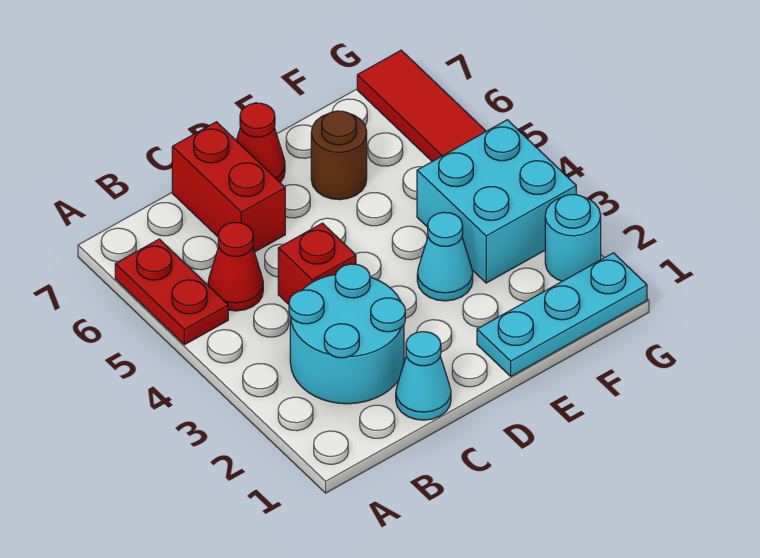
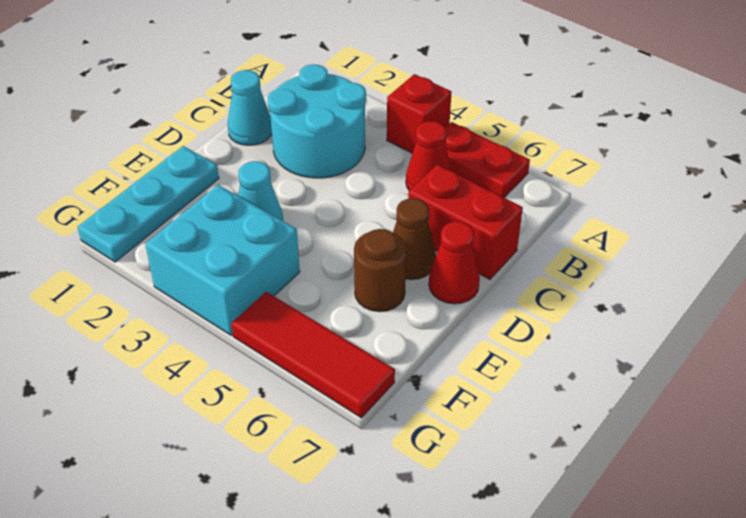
red brick C4 level 1 -> red brick A4 level 1
none -> brown cone D6 level 1
cyan round brick G2 level 1 -> none

